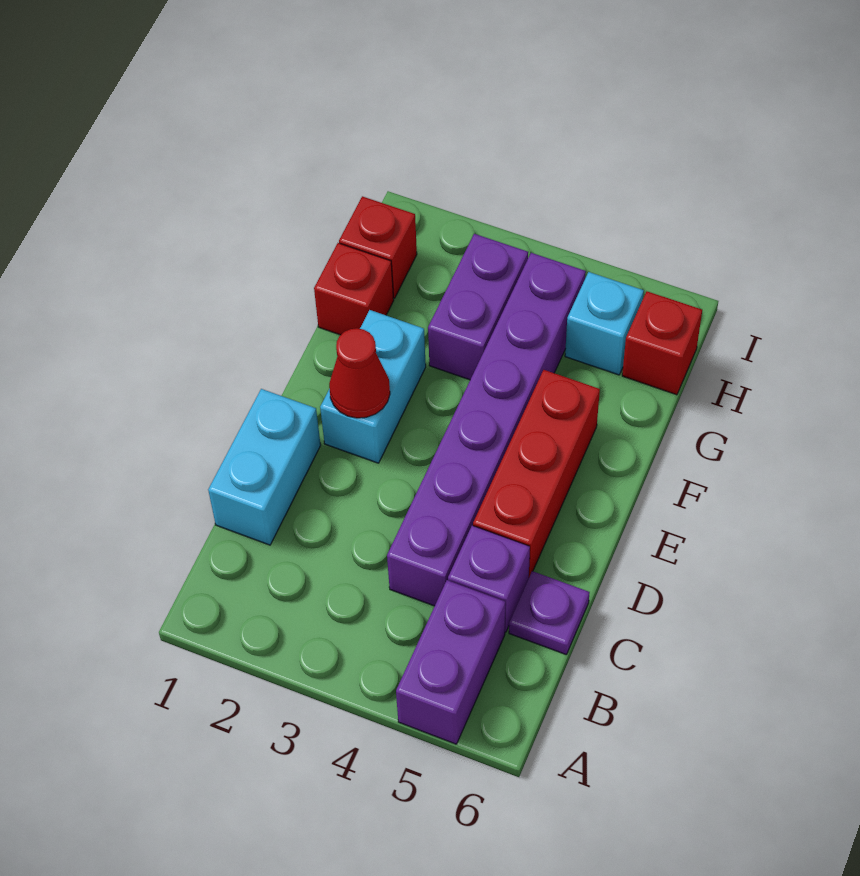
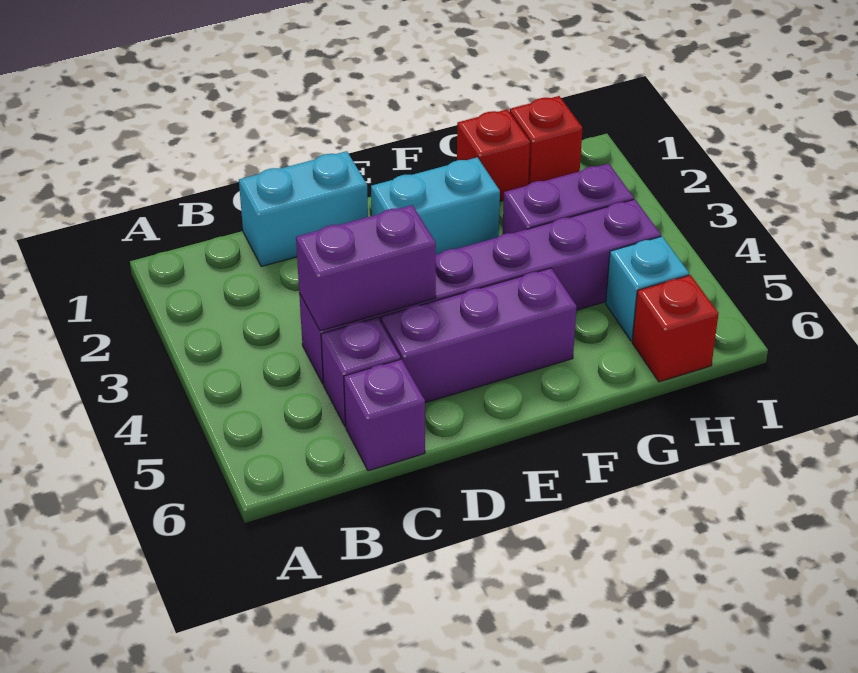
purple brick A5:B5 level 1 -> purple brick C4:D4 level 2
purple plate C6 level 1 -> purple brick C6 level 1
red brick D5:F5 level 1 -> purple brick D5:F5 level 1
red cone E2 level 2 -> none

